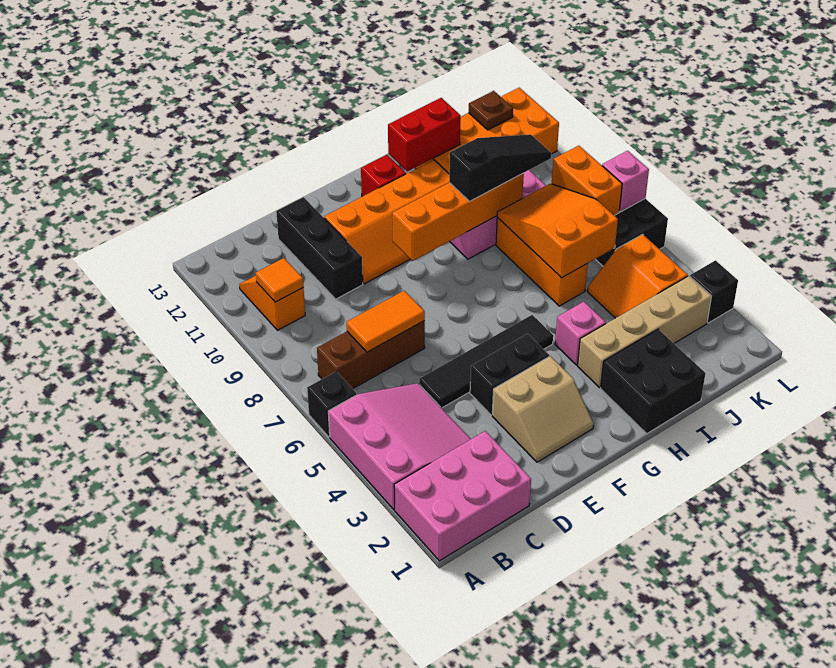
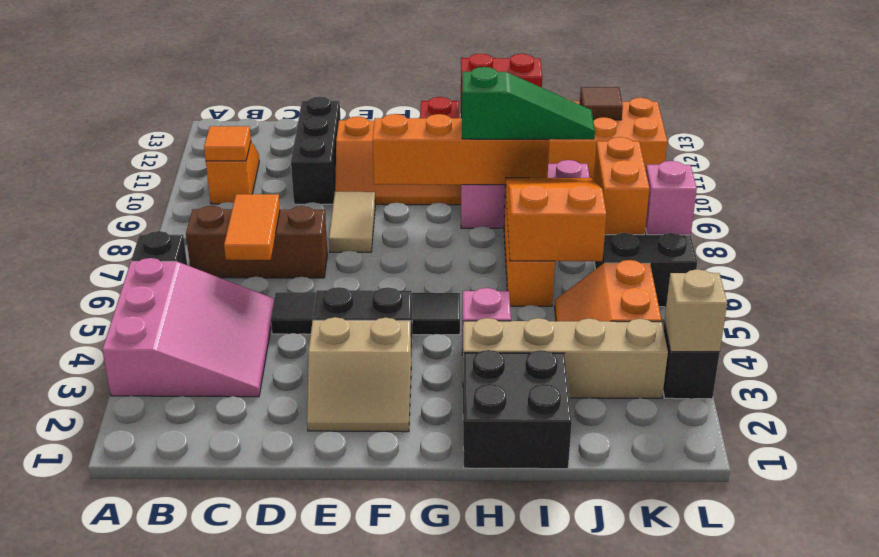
pink brick A1:C2 level 1 -> none
orange tile C7:D7 level 2 -> orange tile C6:C7 level 2
none -> tan tile E8:E9 level 1
black slope H9:J9 level 3 top H -> green slope H9:J9 level 3 top H
brown plate K12 level 2 -> brown tile K12 level 2
none -> tan brick L3 level 2

